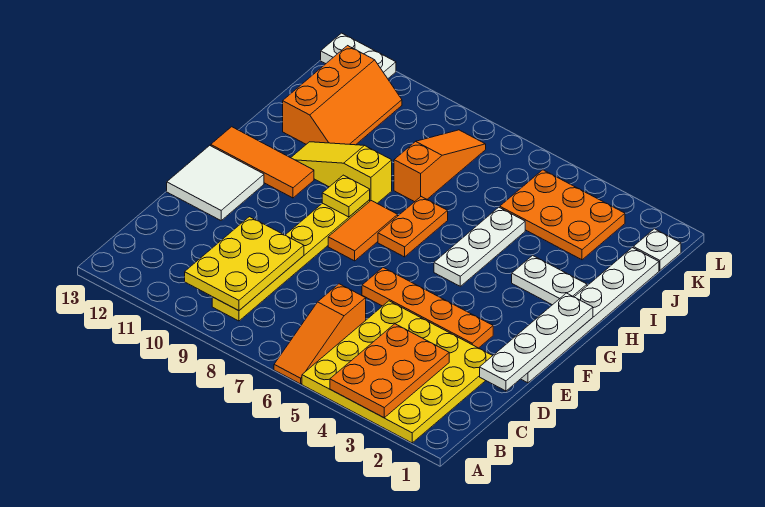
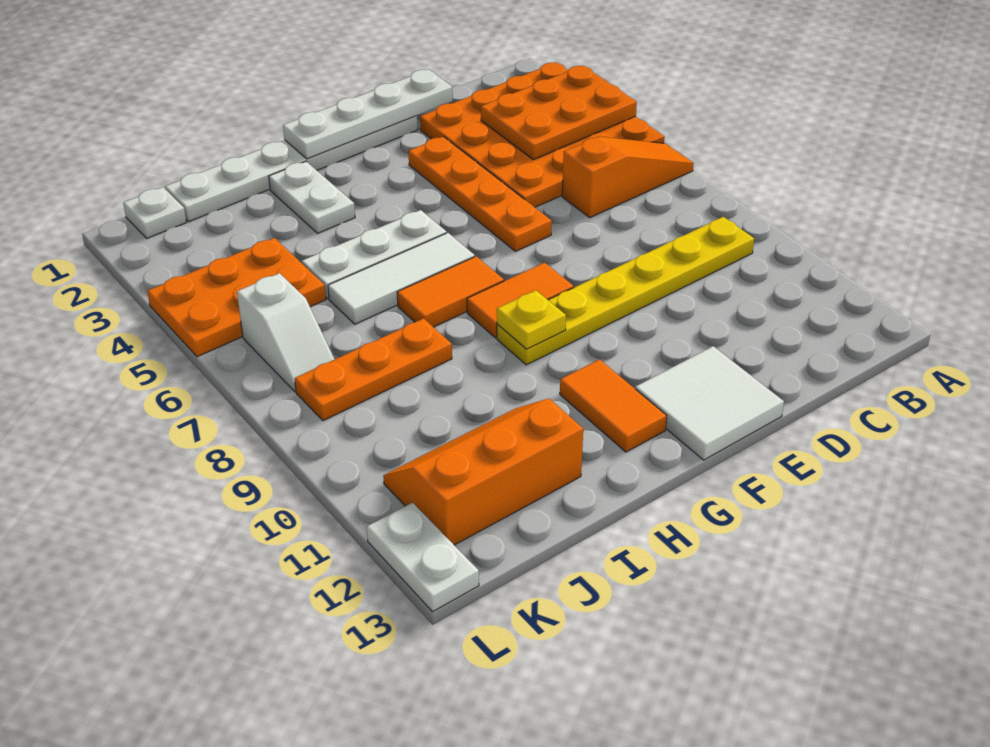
yellow plate A2:D5 level 1 -> orange plate A2:D5 level 1
yellow plate B9:D10 level 2 -> none
none -> white tile G6:I6 level 1
orange plate G7:H7 level 1 -> orange tile G7:H7 level 1
orange tile G11:G13 level 1 -> orange tile G11:G12 level 1
yellow slope H9:H11 level 1 top 9 -> none
orange slope I8:K8 level 1 top I -> orange plate I8:K8 level 1
orange plate J3:K5 level 1 -> orange plate J4:L5 level 1
none -> white slope K6:K7 level 1 top 6

